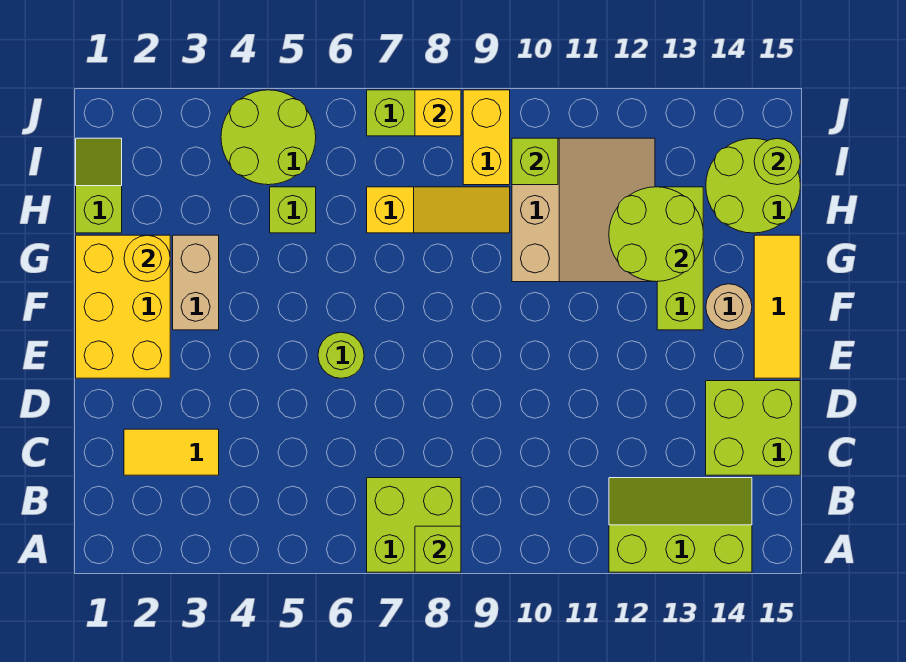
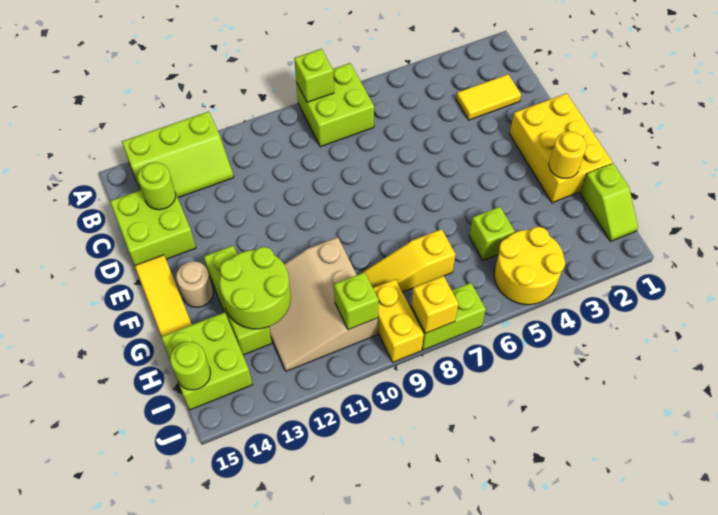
lime round brick E6 level 1 -> lime round brick C14 level 2
tan brick F3:G3 level 1 -> none
lime round brick H14:I15 level 1 -> lime brick H14:I15 level 1
lime round brick I4:J5 level 1 -> yellow round brick I4:J5 level 1

